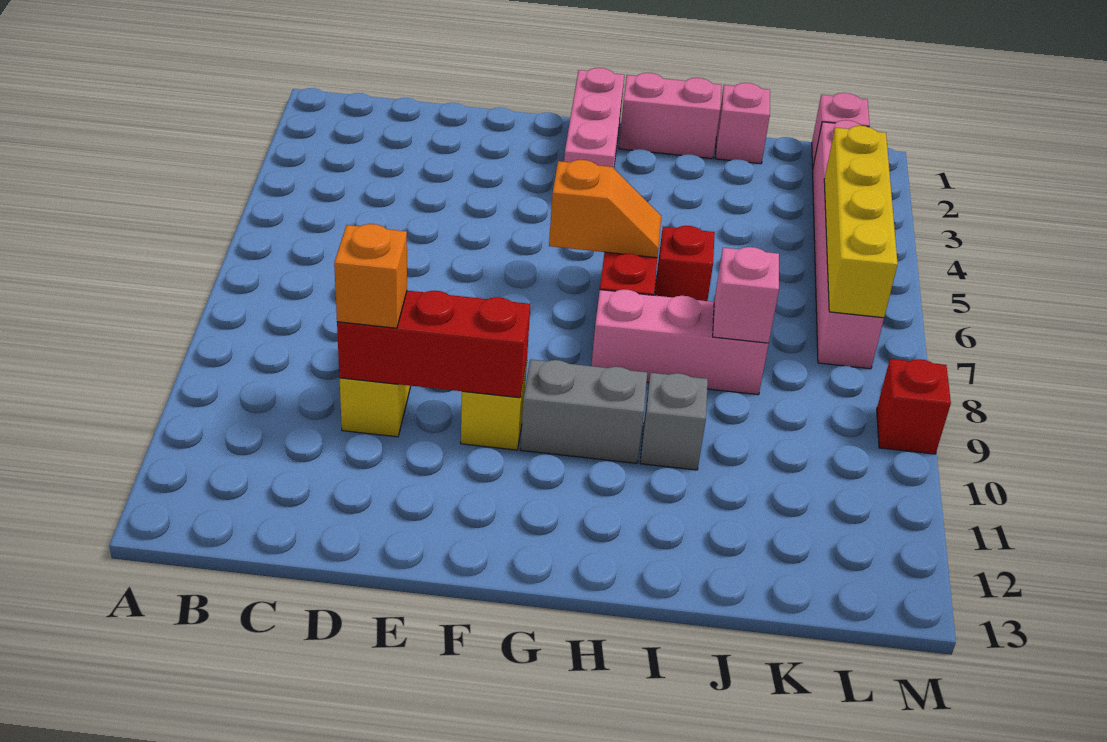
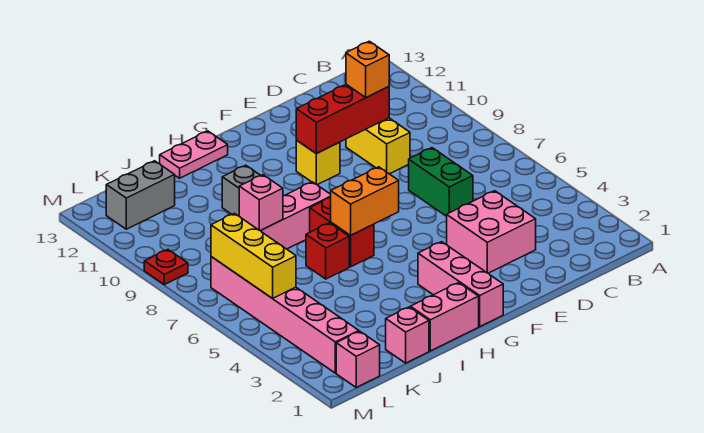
none -> pink brick D3:E4 level 1
none -> green brick D6:D7 level 1
orange slope G6:H6 level 2 top G -> orange brick G6:H6 level 2
grey brick G10:H10 level 1 -> grey brick K12:L12 level 1
none -> pink plate H13:I13 level 1
yellow brick L4:L7 level 2 -> yellow brick L5:L7 level 2
red brick M9 level 1 -> red plate M9 level 1

